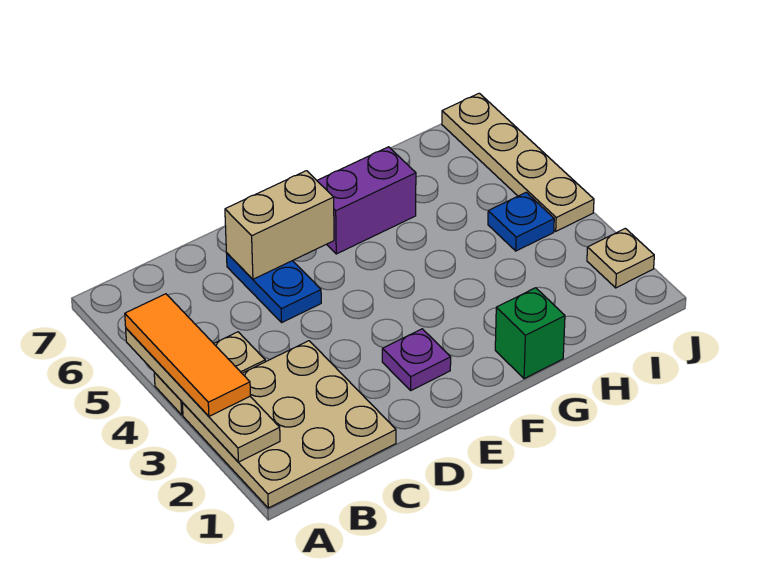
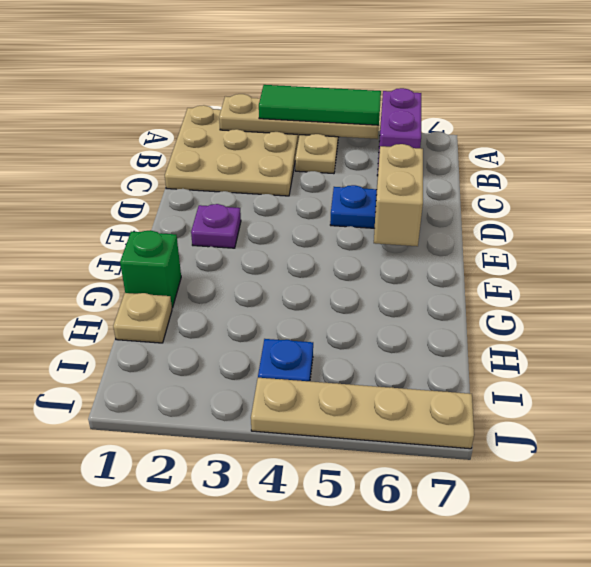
orange tile A3:A5 level 3 -> green tile A3:A5 level 3
purple brick F6:G6 level 1 -> purple brick A6:B6 level 1
tan plate J2 level 1 -> tan plate H1 level 1

